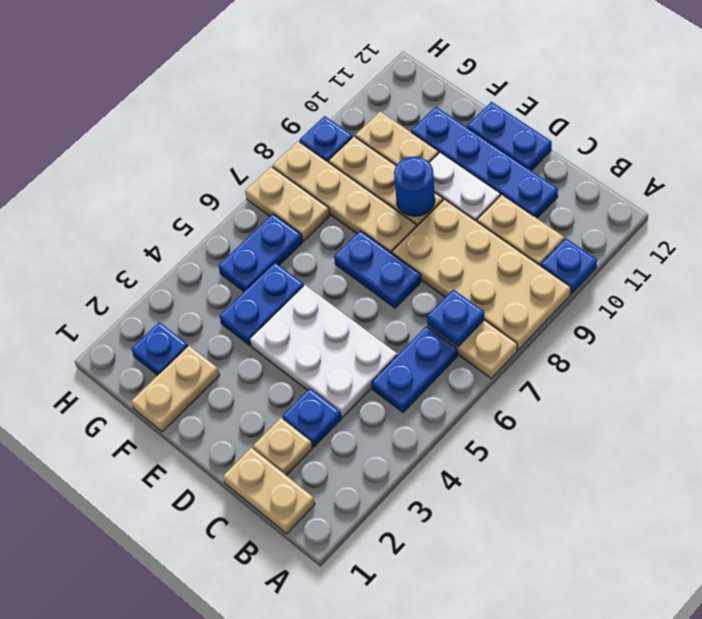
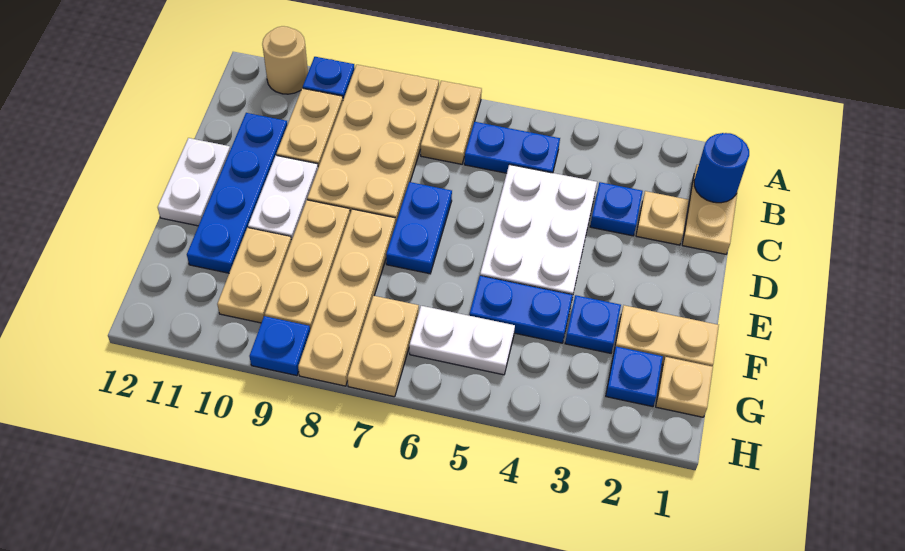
none -> tan round brick A11 level 1
blue plate B7 level 2 -> blue plate F3 level 1
blue plate D12:E12 level 1 -> white plate D12:E12 level 1
blue round brick E9 level 2 -> blue round brick B1 level 2
none -> tan plate G1 level 1
blue plate G5:G6 level 1 -> white plate G5:G6 level 1

